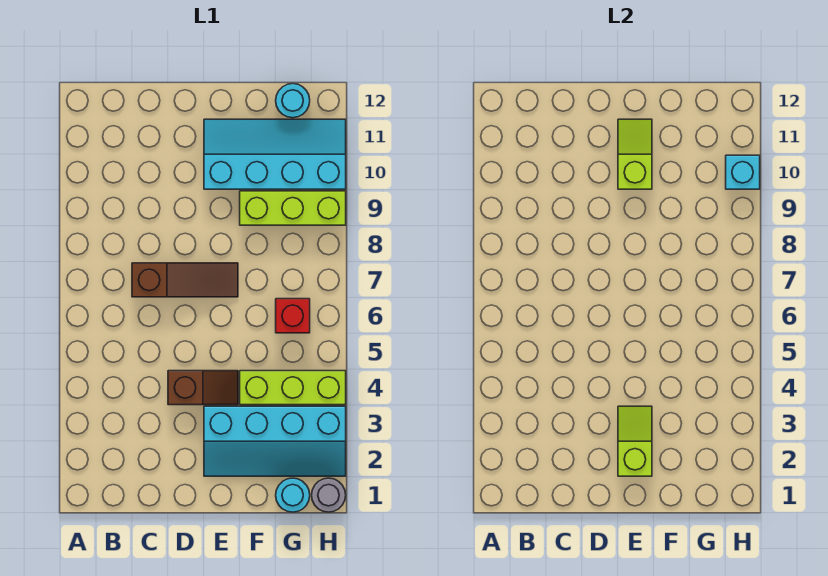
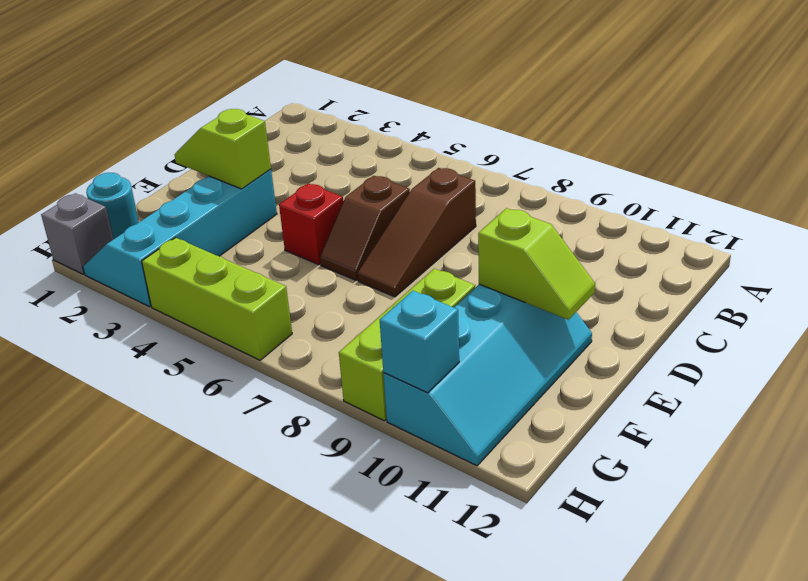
brown slope D4:E4 level 1 top D -> brown slope D6:E6 level 1 top D
lime slope E2:E3 level 2 top 2 -> lime slope E2:E3 level 2 top 3
lime brick F4:H4 level 1 -> lime brick H4:H6 level 1
red brick G6 level 1 -> red brick E5 level 1
cyan round brick G12 level 1 -> none
grey round brick H1 level 1 -> grey brick H1 level 1

